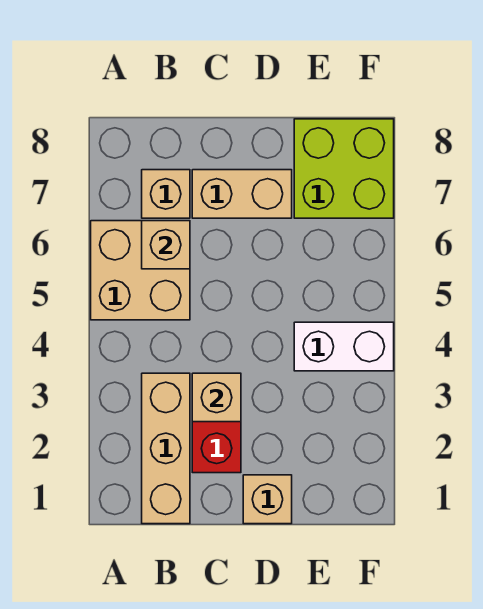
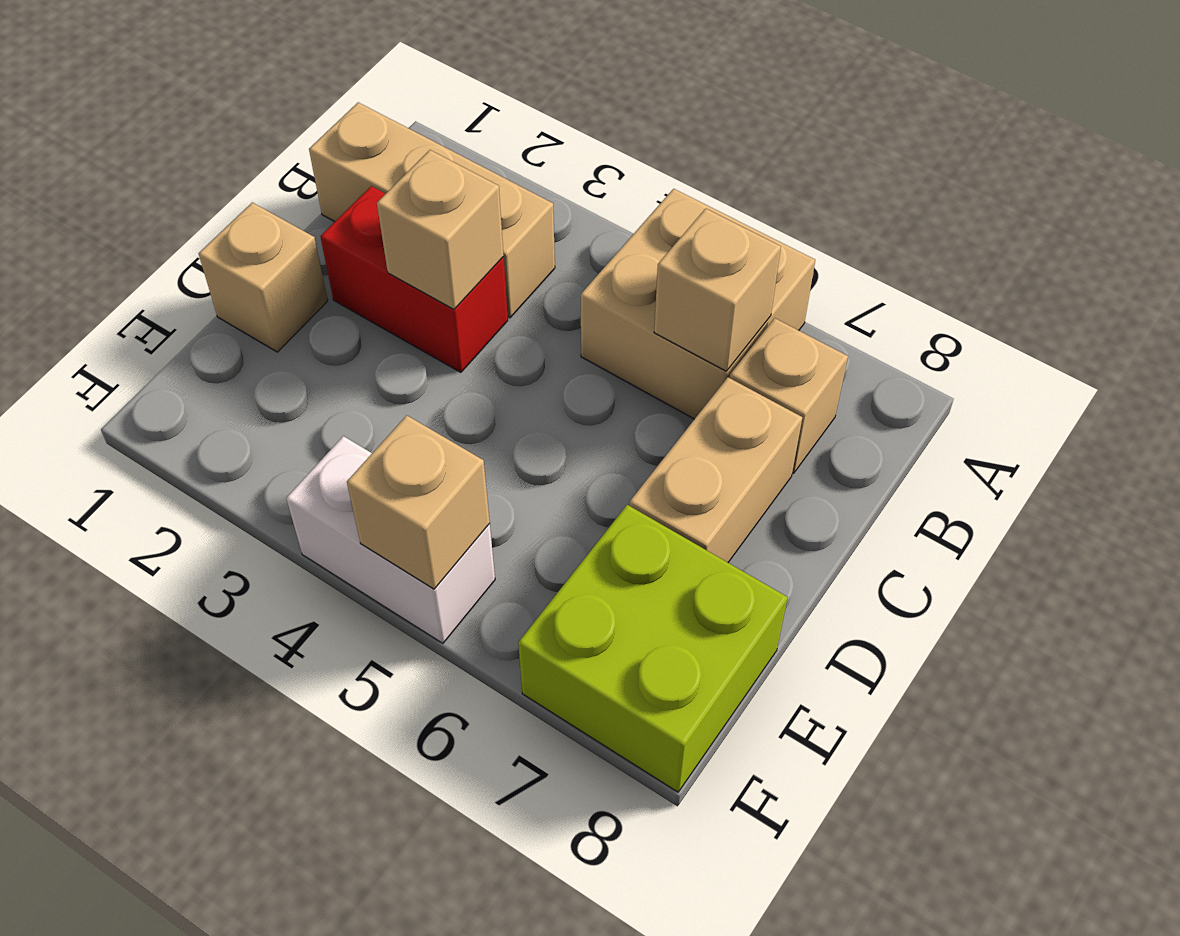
white brick E4:F4 level 1 -> white brick F4:F5 level 1
none -> tan brick F5 level 2

